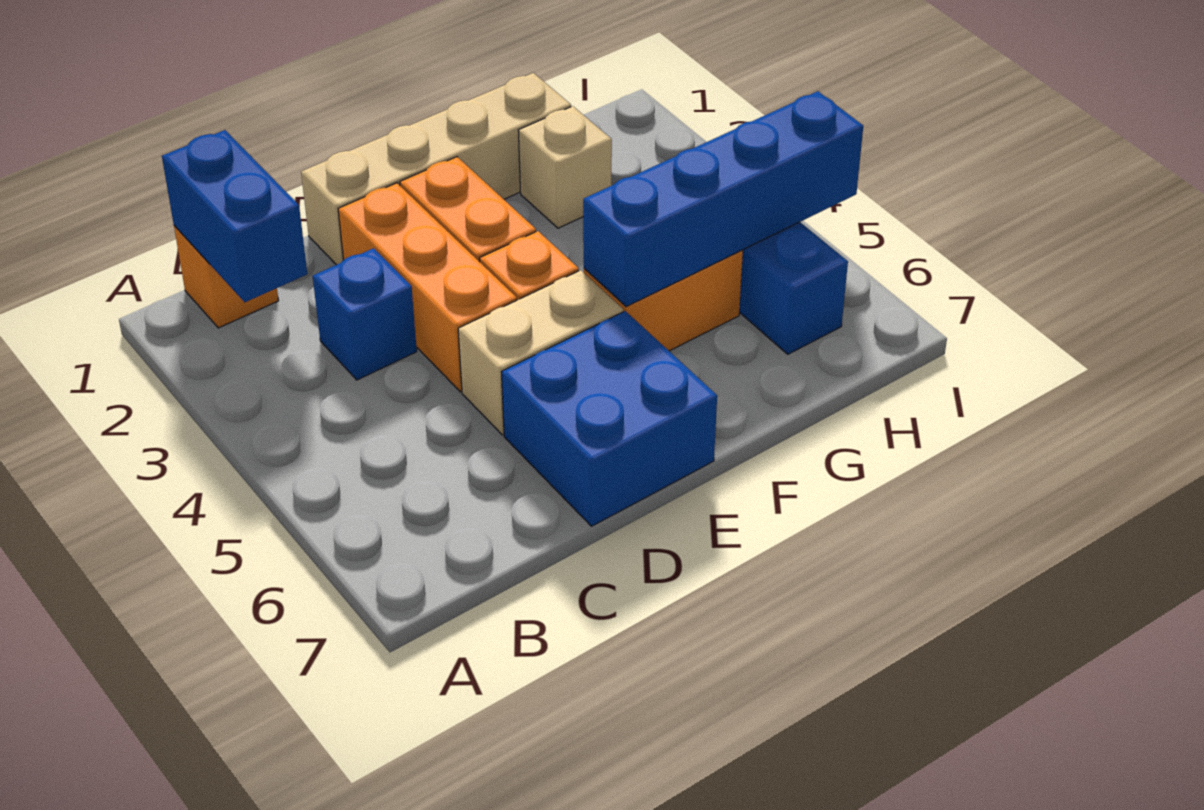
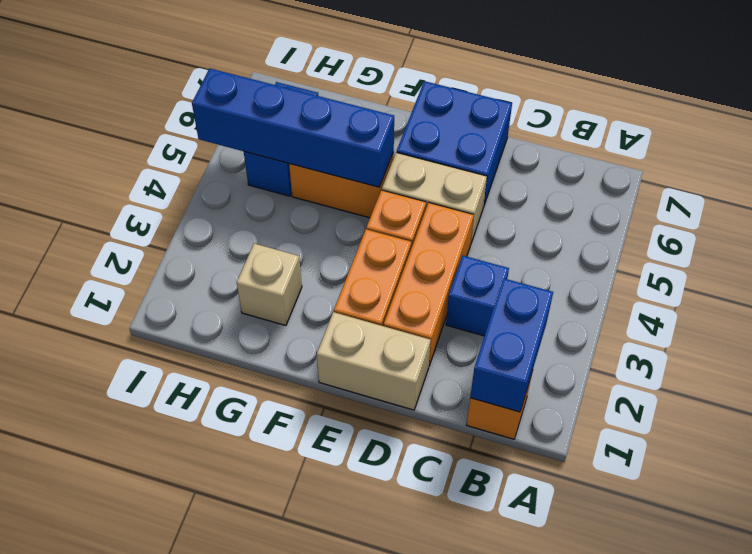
tan brick D1:G1 level 1 -> tan brick D1:E1 level 1

